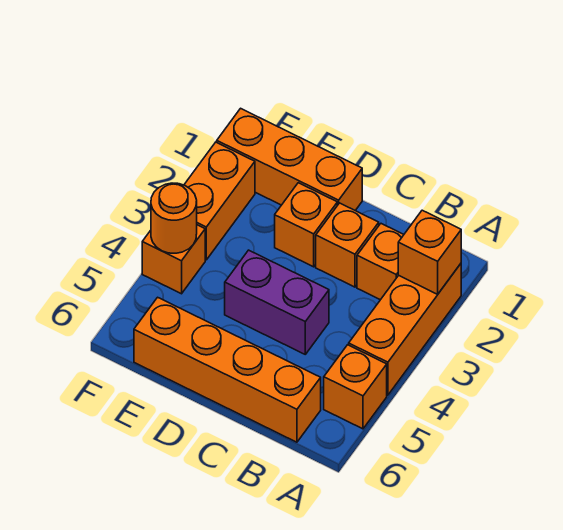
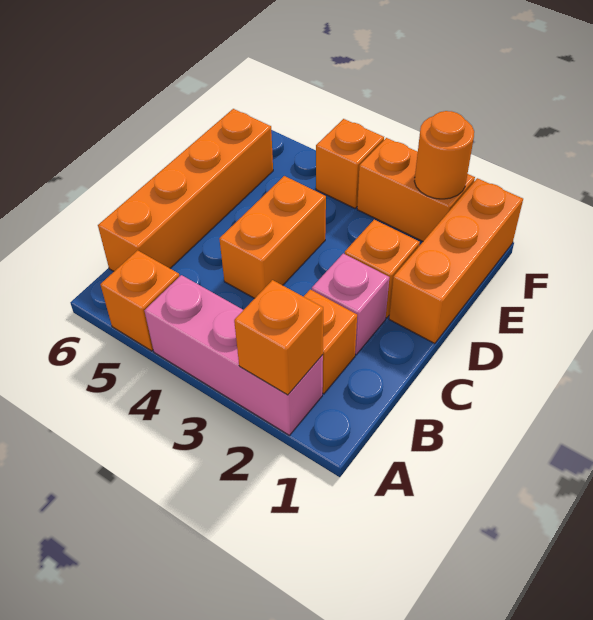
orange brick A2:A4 level 1 -> pink brick A2:A4 level 1
orange brick C2 level 1 -> pink brick C2 level 1
purple brick C4:D4 level 1 -> orange brick C4:D4 level 1
orange round brick F4 level 2 -> orange round brick F2 level 2

